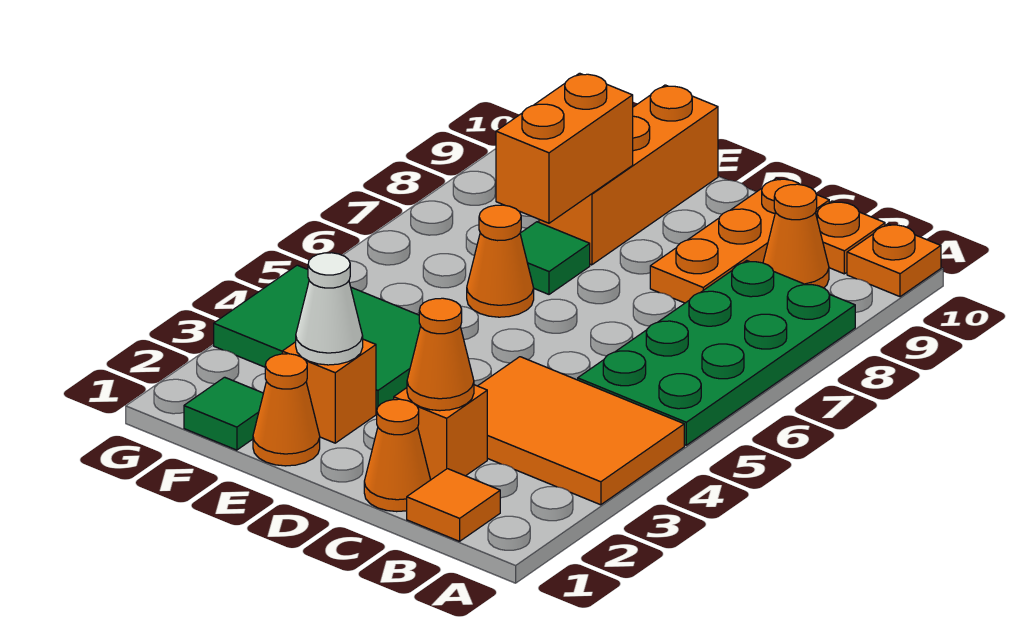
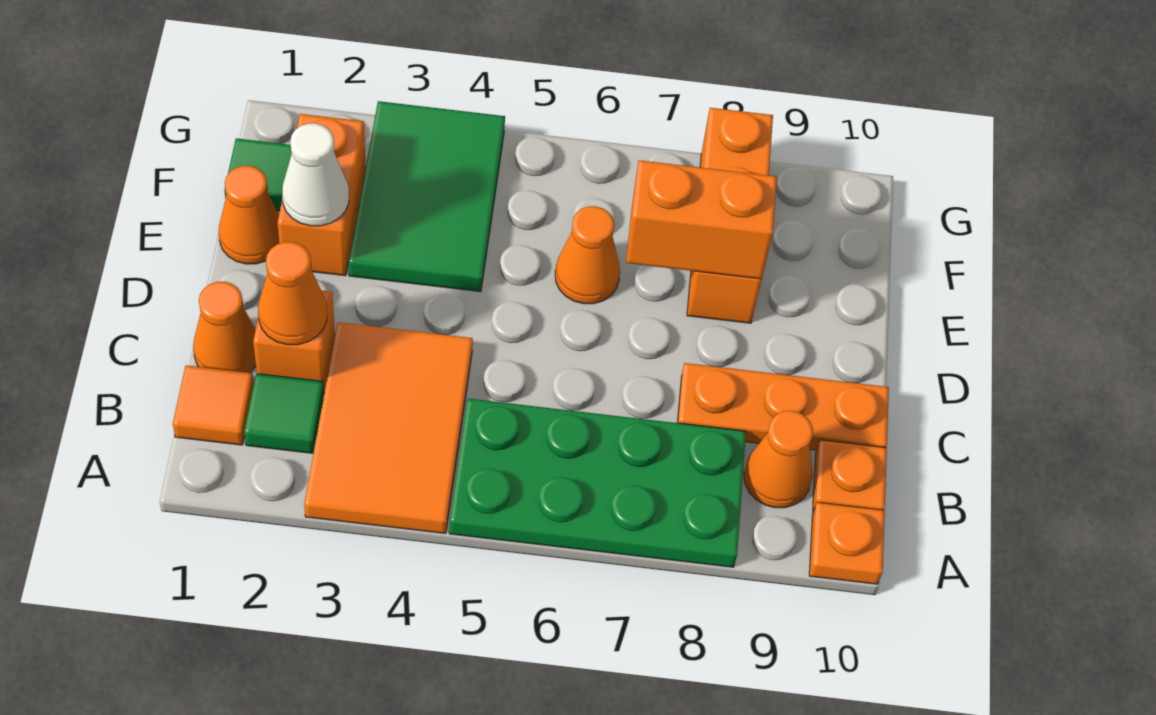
orange brick E2 level 1 -> orange brick E2:F2 level 1
green tile E7 level 1 -> green tile B2 level 1
orange brick E8:E10 level 1 -> orange brick E8:G8 level 1

